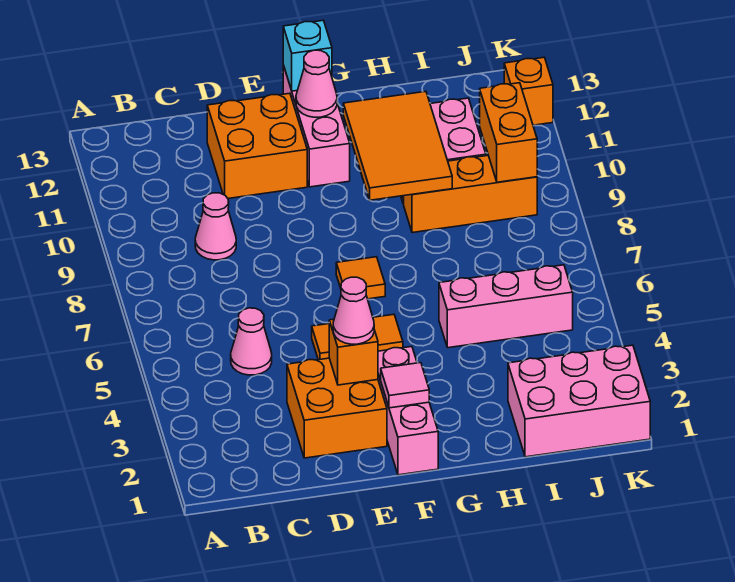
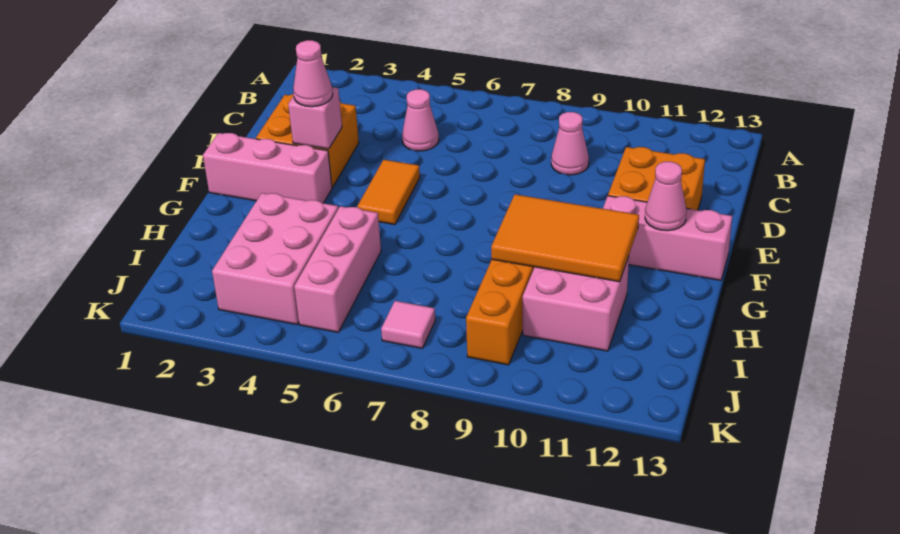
orange brick E3 level 2 -> pink brick E3 level 2
pink tile F2 level 2 -> pink tile J7 level 1
orange tile F7 level 1 -> none
cyan brick F13 level 2 -> none
pink brick I1:K2 level 1 -> pink brick H3:J4 level 1
orange brick J9:J10 level 2 -> none
orange brick K12 level 1 -> none

